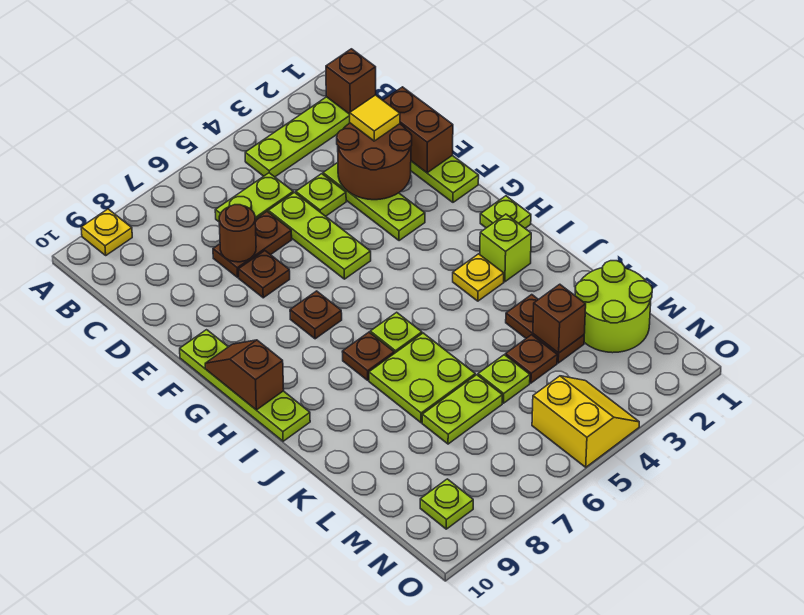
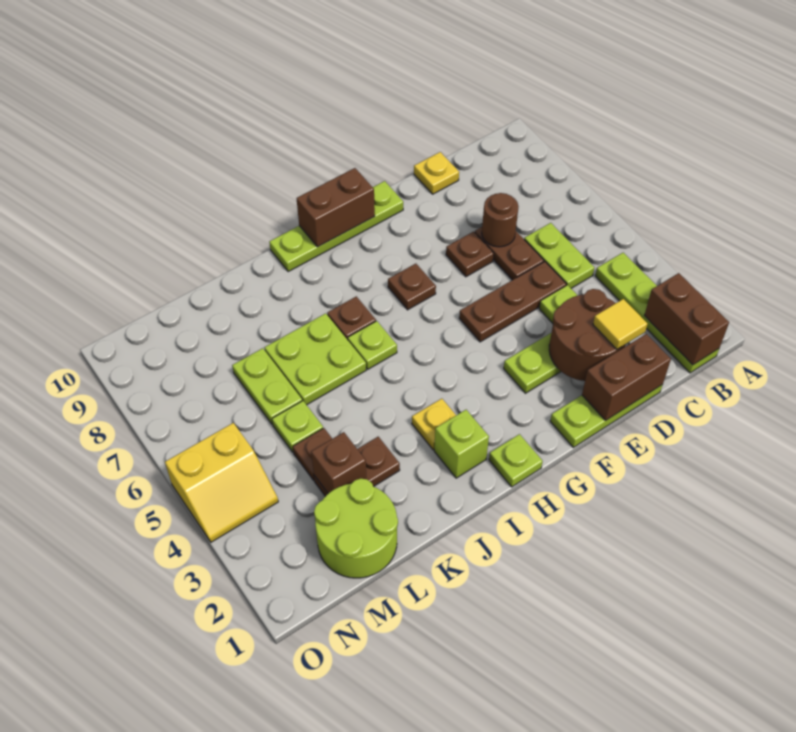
yellow plate A9 level 1 -> yellow plate D10 level 1
brown brick B1 level 2 -> brown brick B1:B2 level 2
lime plate D5:F5 level 1 -> brown plate D5:F5 level 1
brown slope G10:H10 level 2 top H -> brown brick G10:H10 level 2
lime plate N9 level 1 -> none

